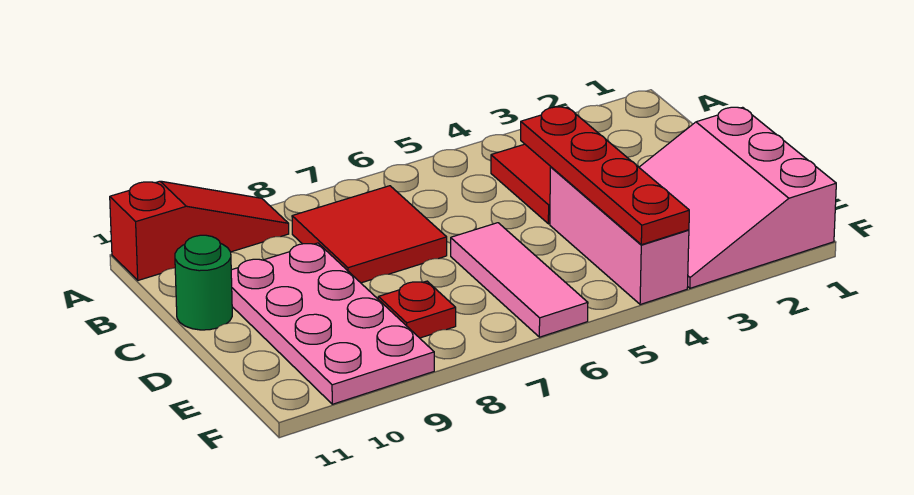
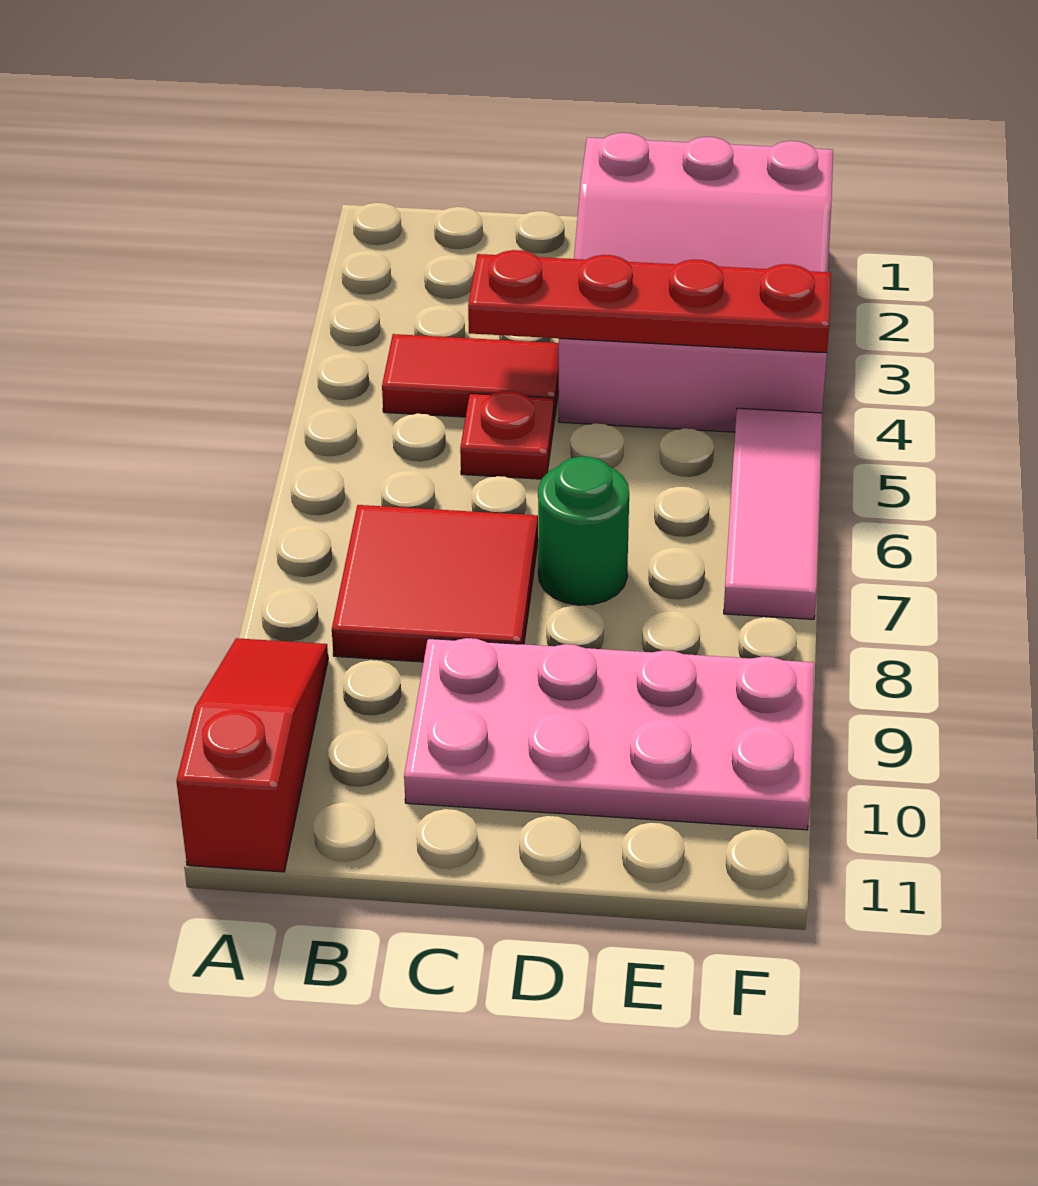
green round brick C11 level 1 -> green round brick D7 level 1
pink tile D6:F6 level 1 -> pink tile F5:F7 level 1
red plate E8 level 1 -> red plate C5 level 1

